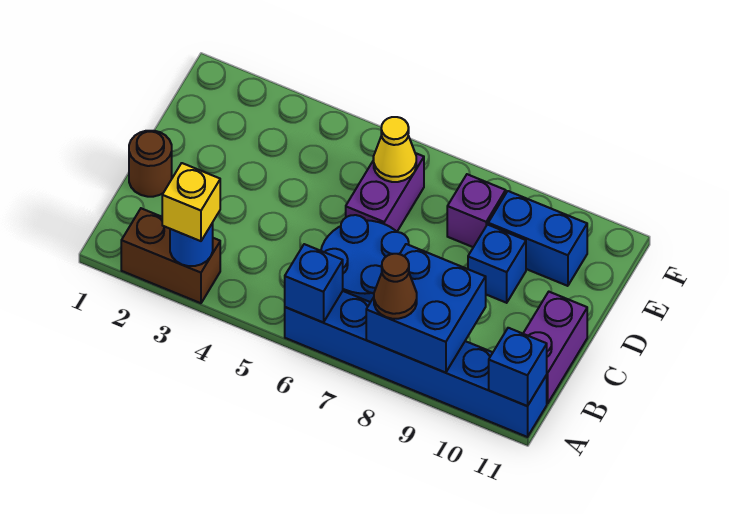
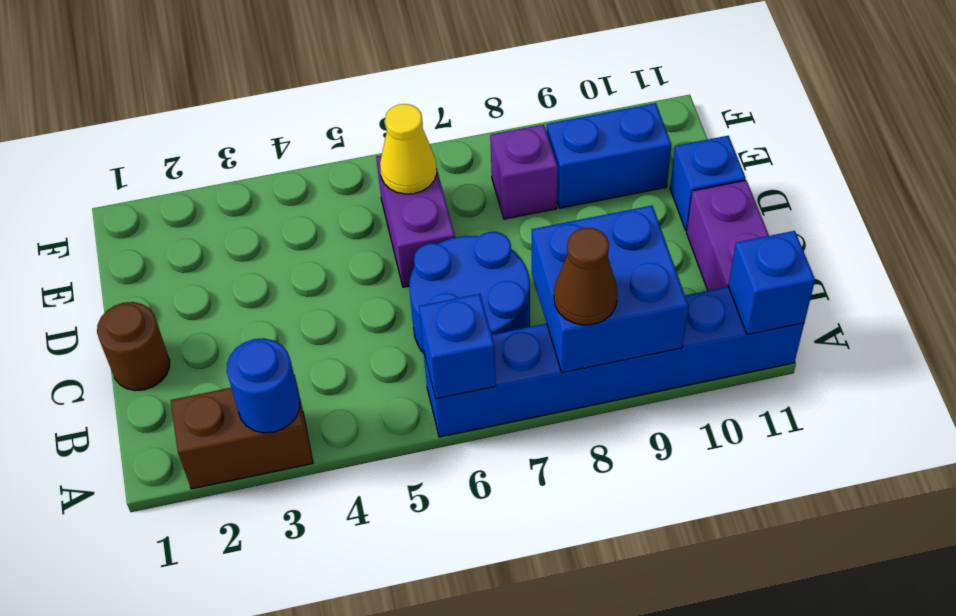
yellow brick A3 level 3 -> none
blue brick D9 level 1 -> blue brick D11 level 1

